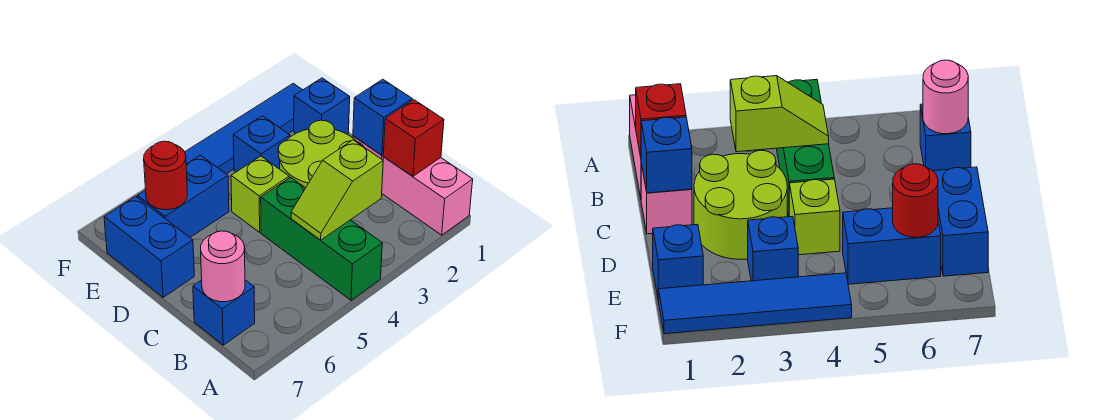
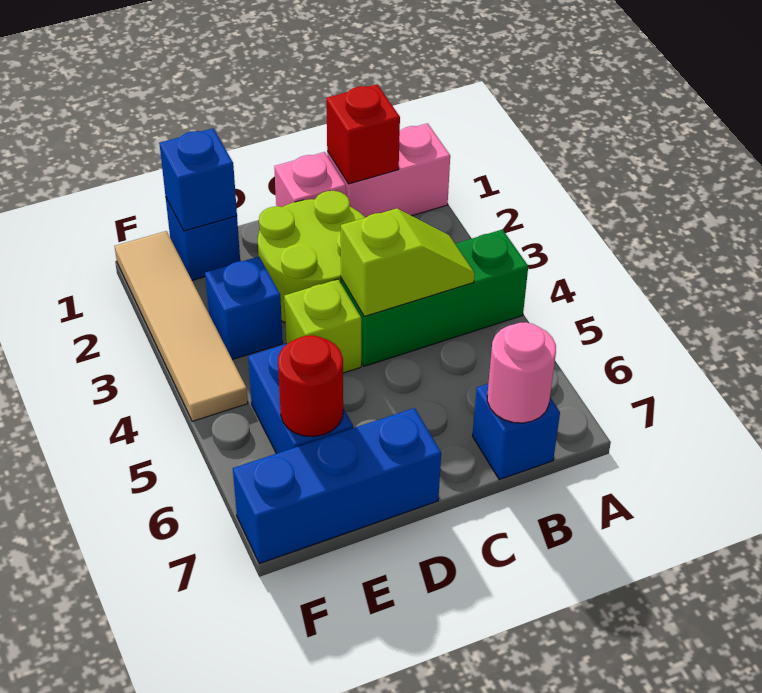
lime slope B3:B4 level 2 top 3 -> lime slope B4:C4 level 2 top C
blue brick C1 level 2 -> blue brick E1 level 2
blue brick D7:E7 level 1 -> blue brick D7:F7 level 1
blue tile F1:F4 level 1 -> tan tile F1:F4 level 1

